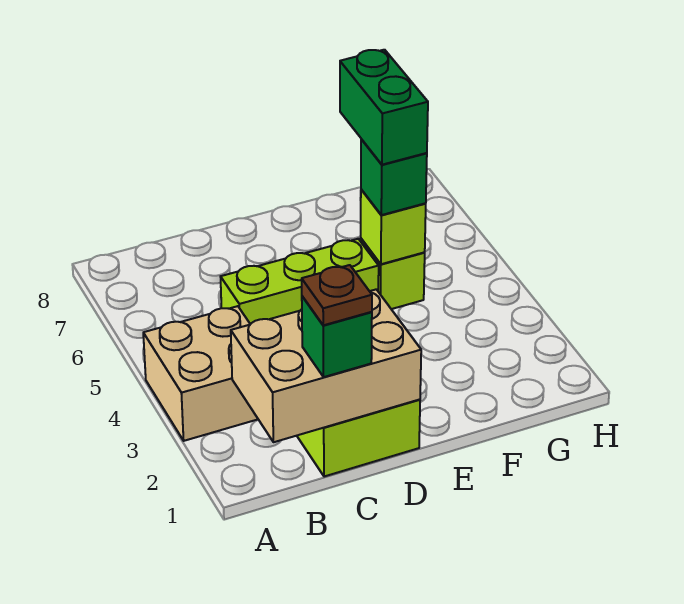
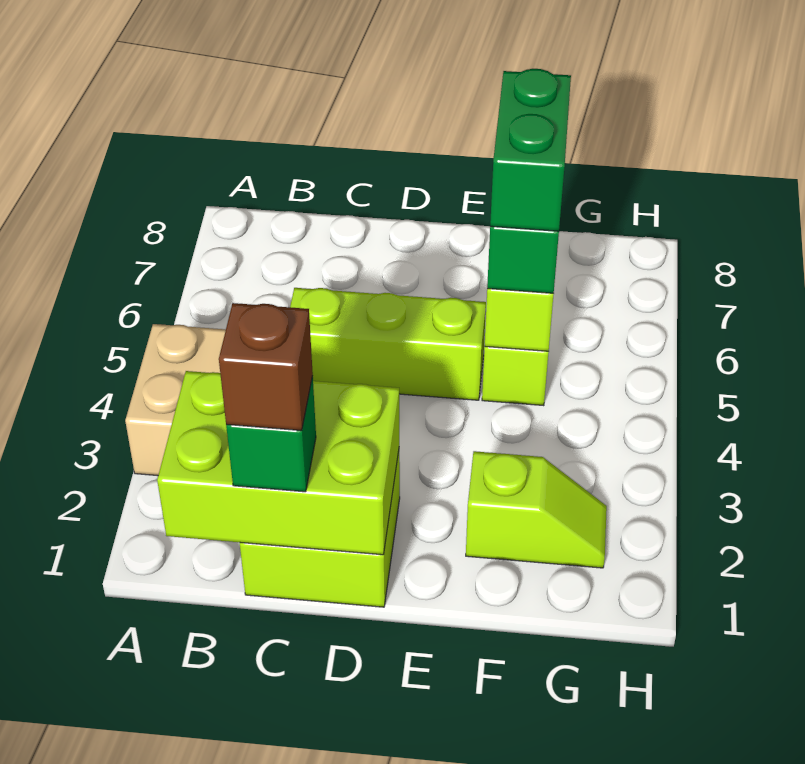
tan brick B1:D2 level 2 -> lime brick B1:D2 level 2
brown plate C1 level 4 -> brown brick C1 level 4
none -> lime slope F2:G2 level 1 top F

